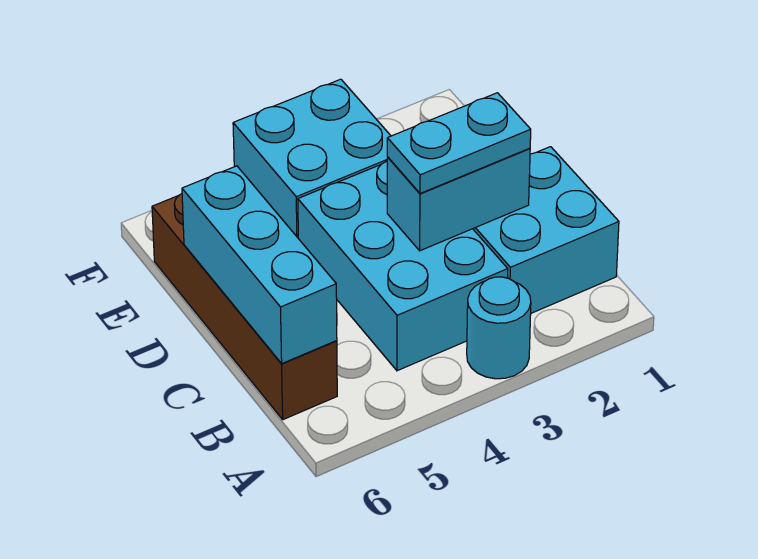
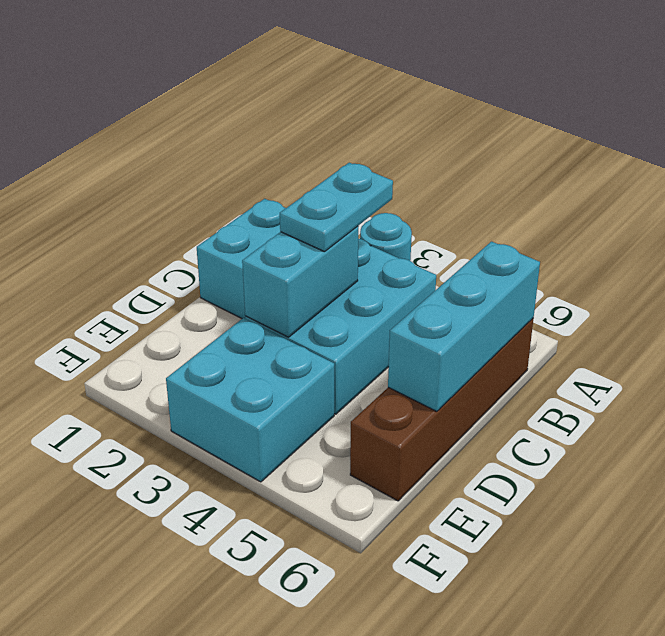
cyan brick C2:C3 level 2 -> cyan brick C3:D3 level 2
cyan plate C2:C3 level 3 -> cyan plate B3:C3 level 3

